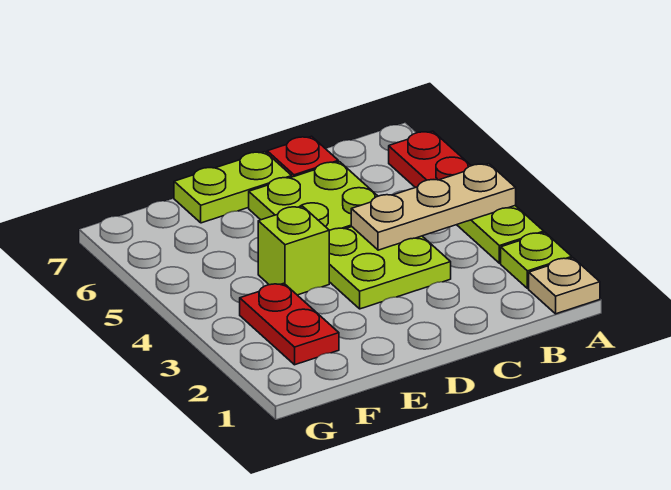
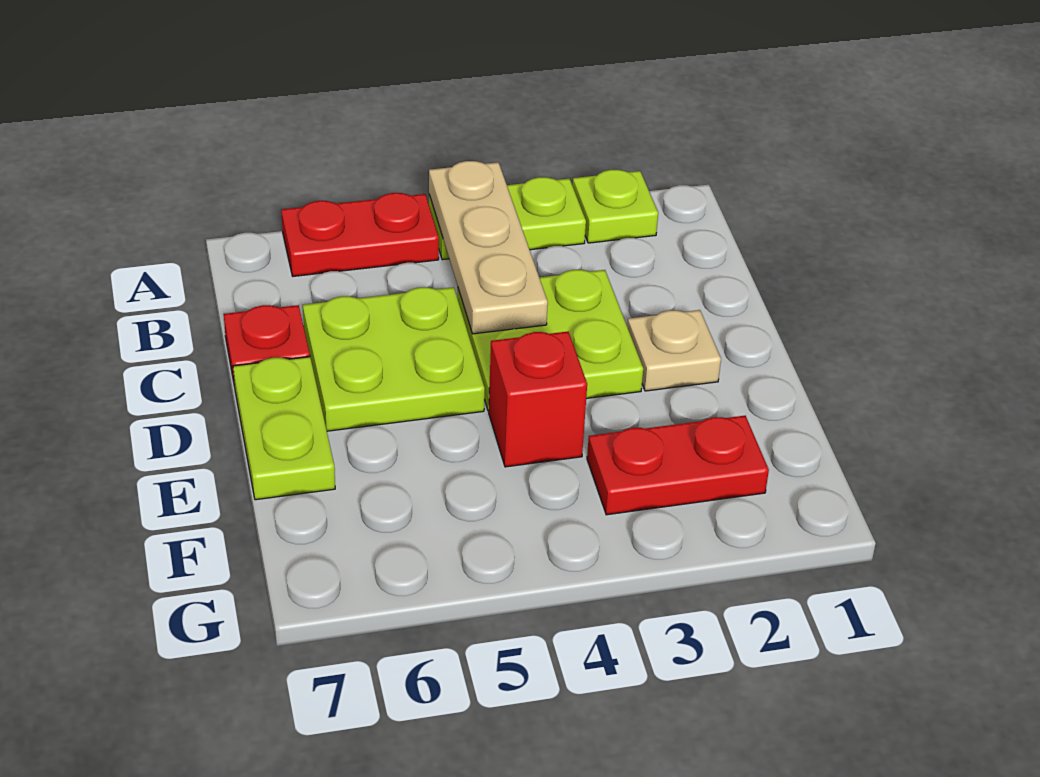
tan plate A1 level 1 -> tan plate D2 level 1
lime brick E4 level 1 -> red brick E4 level 1

